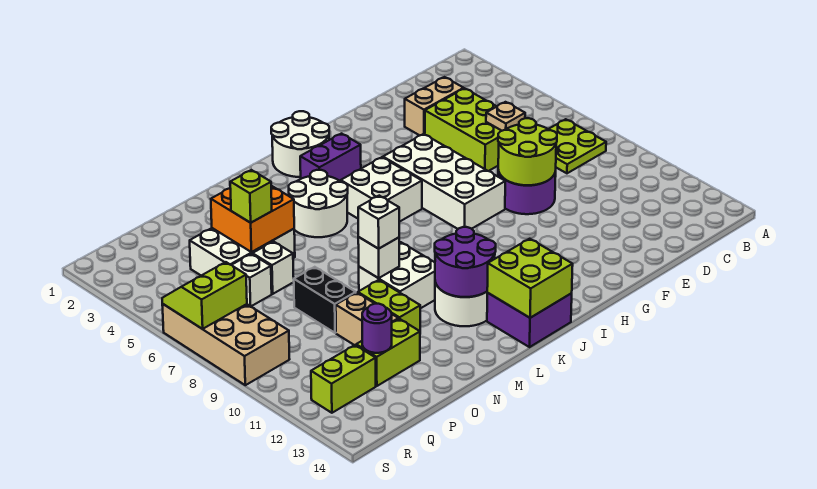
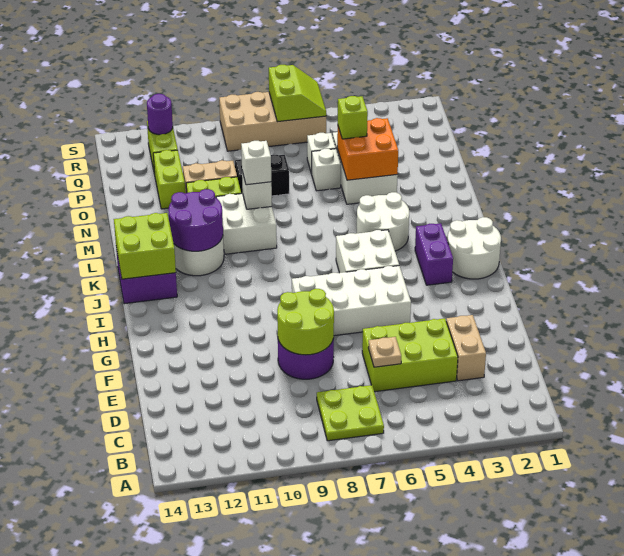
purple round brick P12 level 2 -> purple round brick R12 level 2

